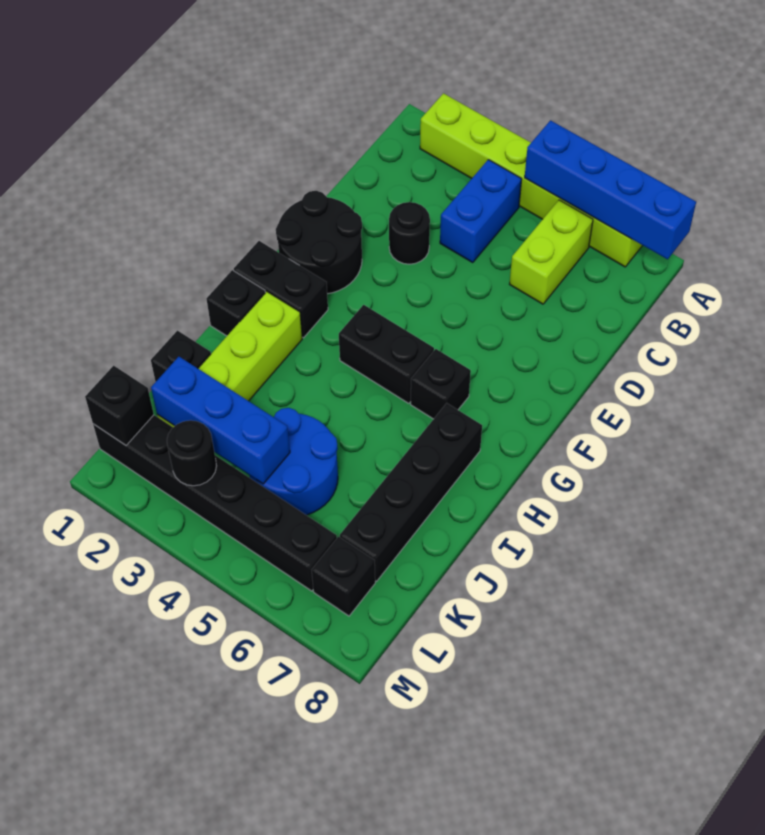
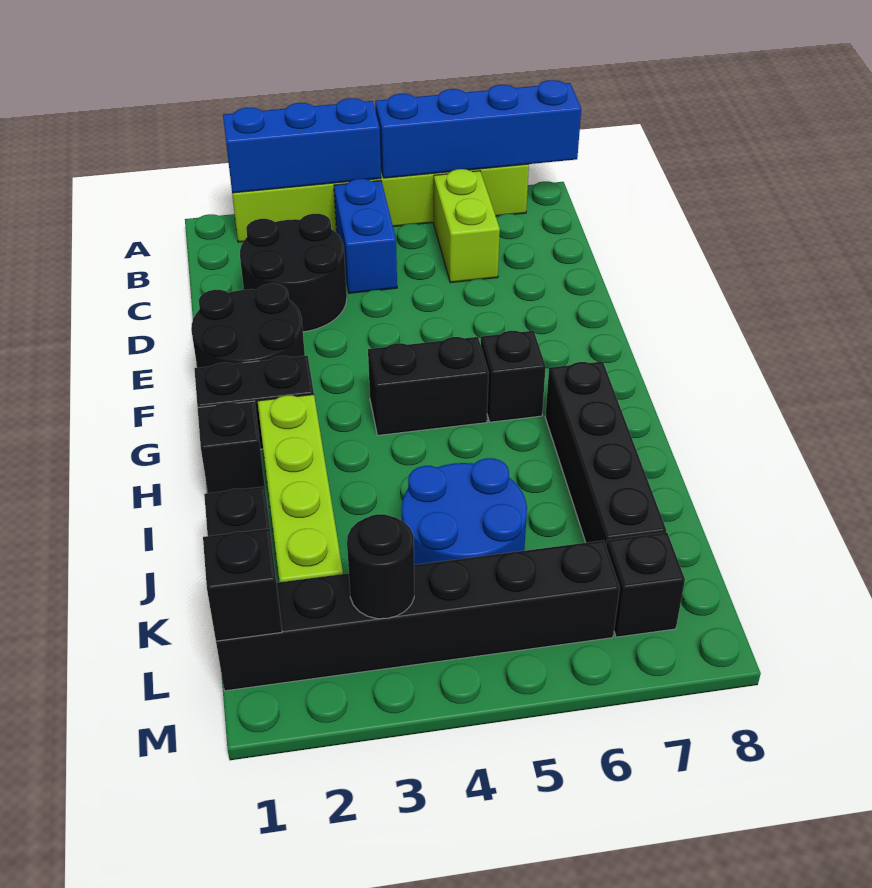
black round brick D3 level 1 -> black round brick C2:D3 level 1
blue brick K2:K4 level 2 -> blue brick A2:A4 level 2

